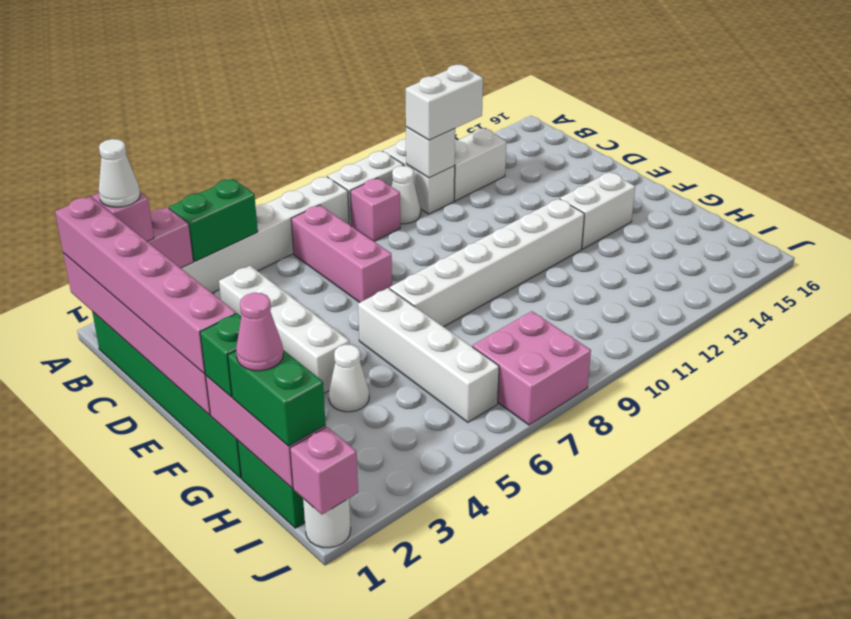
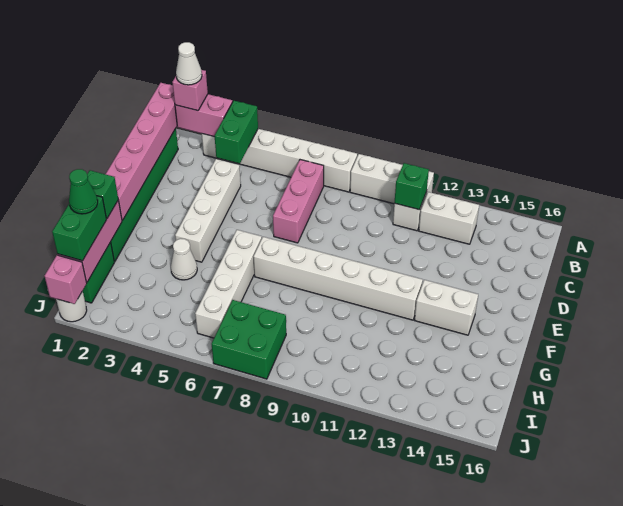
pink brick A1:F1 level 3 -> none
green brick A4:A5 level 2 -> green brick A4:B4 level 2
pink brick B9 level 1 -> none
white cone B10 level 1 -> none
white brick B11 level 2 -> green brick B11 level 2
white brick B11:B12 level 3 -> none
pink cone H1 level 4 -> green cone H1 level 4
pink brick I7:J8 level 1 -> green brick I7:J8 level 1

